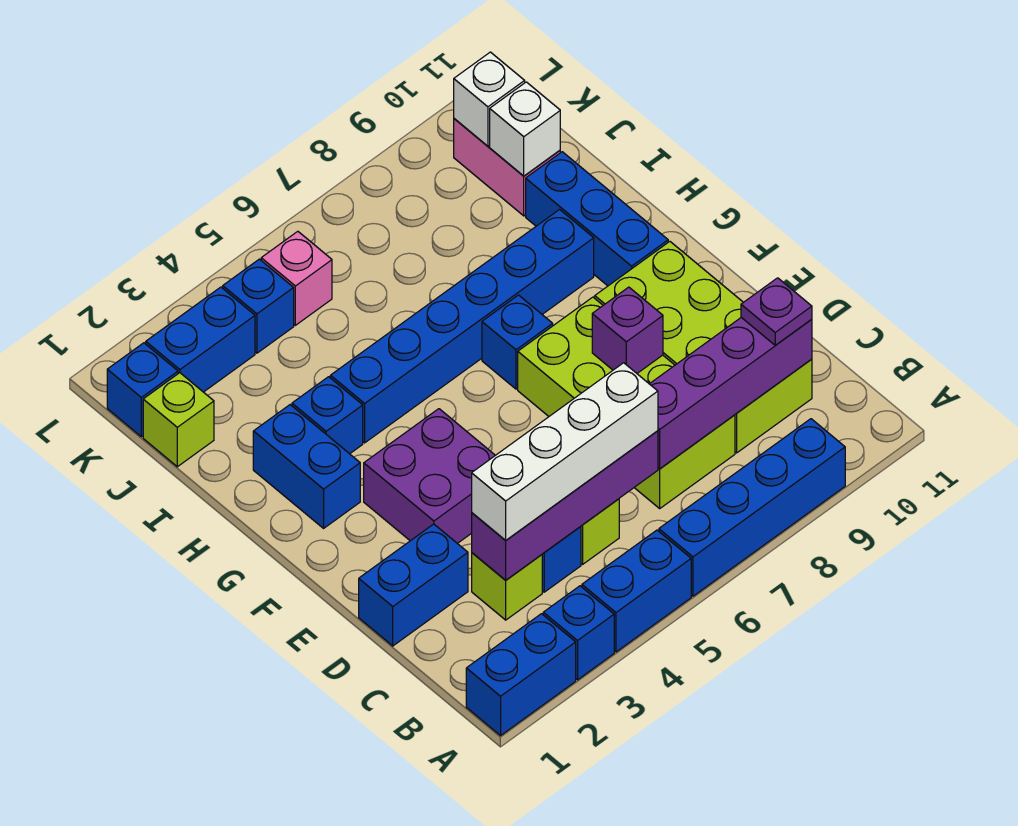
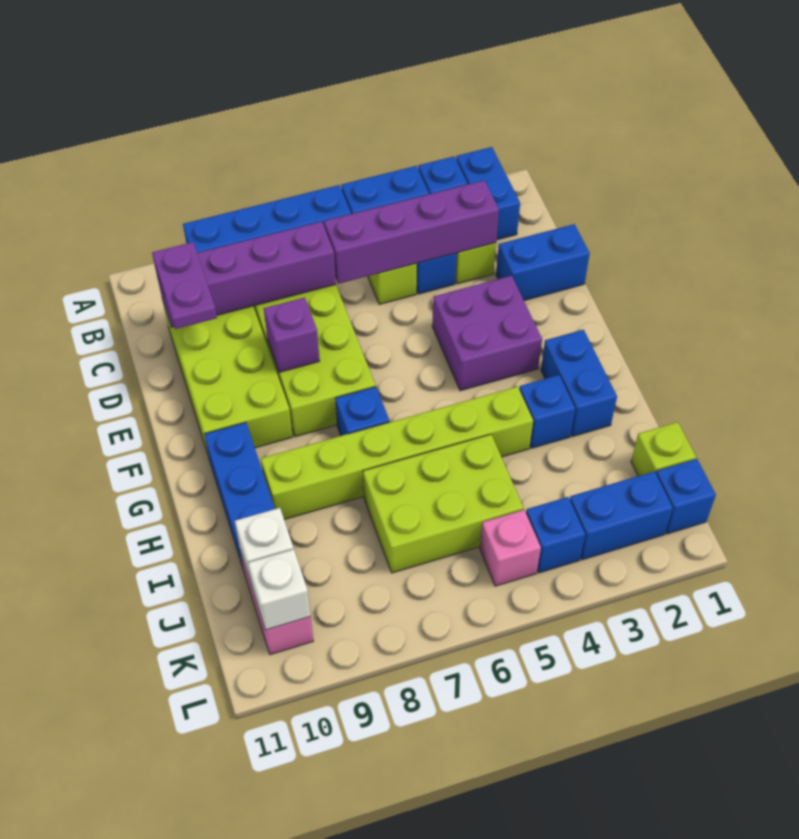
blue brick A1:A2 level 1 -> blue brick A2:B2 level 1
white brick C3:C6 level 3 -> none
purple plate C10 level 3 -> purple plate C10:D10 level 3
blue brick H4:H9 level 1 -> lime brick H4:H9 level 1
none -> lime brick I5:J7 level 1

